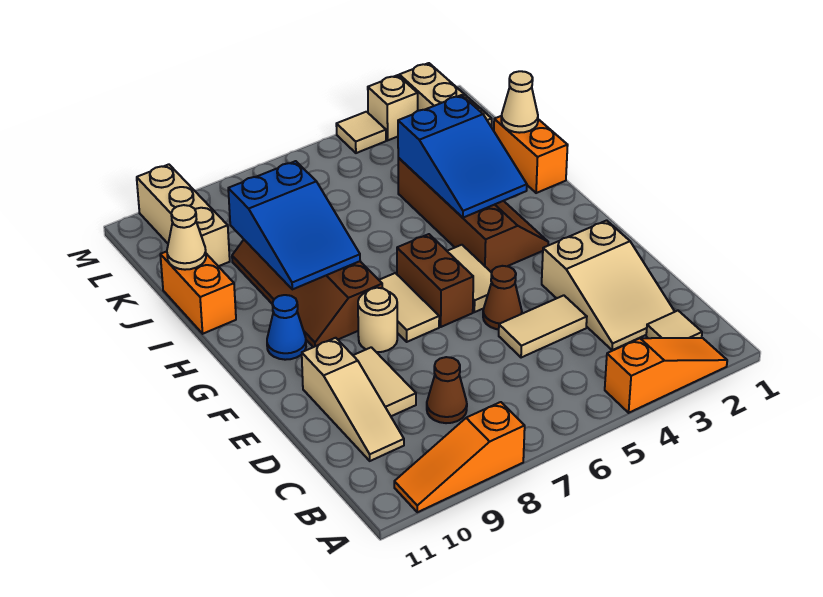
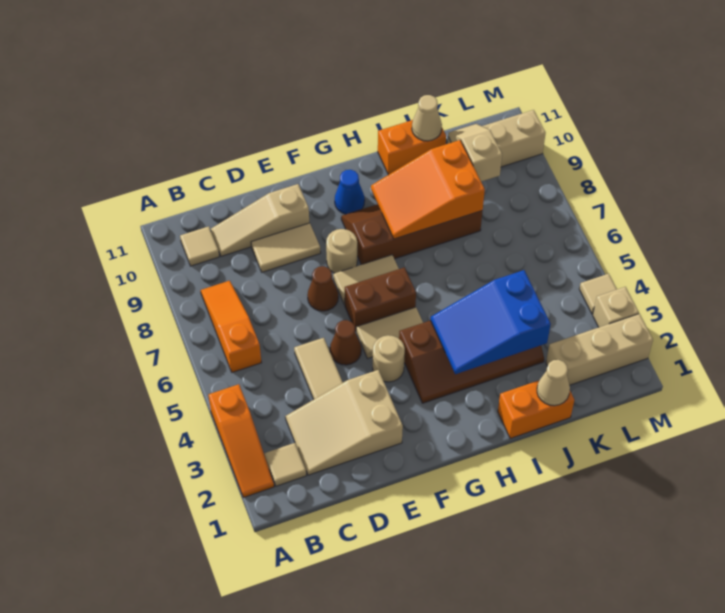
orange slope A8:A10 level 1 top 8 -> orange slope B6:B8 level 1 top 6
none -> tan tile B10 level 1
brown cone C8 level 1 -> brown cone E7 level 1
none -> tan round brick F4 level 1
blue slope H8:J9 level 2 top J -> orange slope H8:J9 level 2 top J
none -> tan slope K9:K10 level 2 top 9

